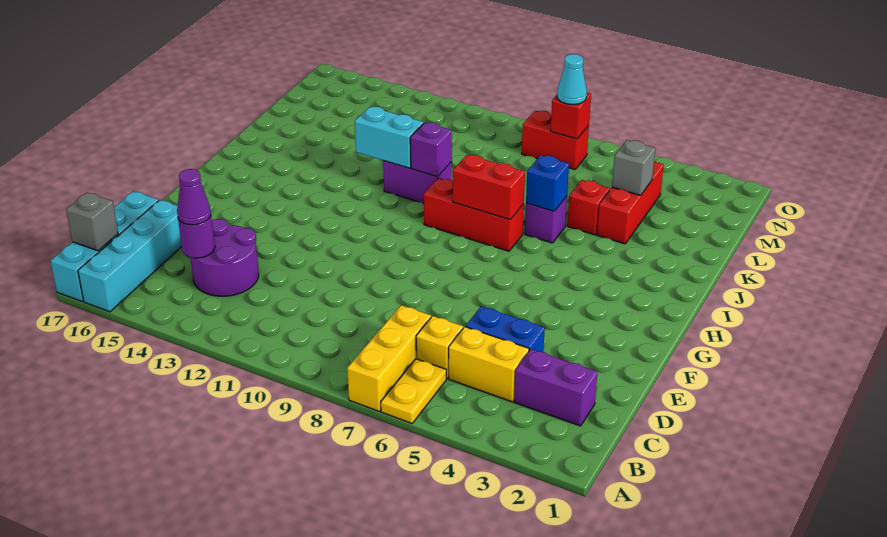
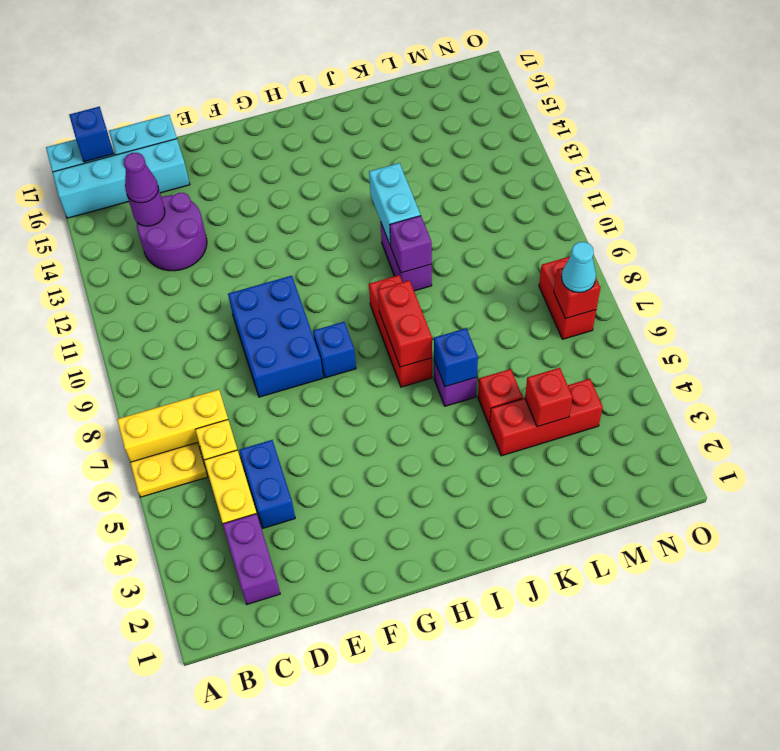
grey brick B17 level 2 -> blue brick B17 level 2
none -> blue brick E8:F10 level 1
none -> blue brick G8 level 1
grey brick L4 level 2 -> red brick L4 level 2

